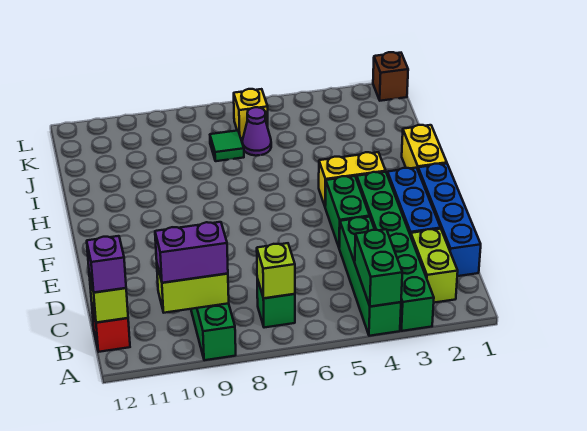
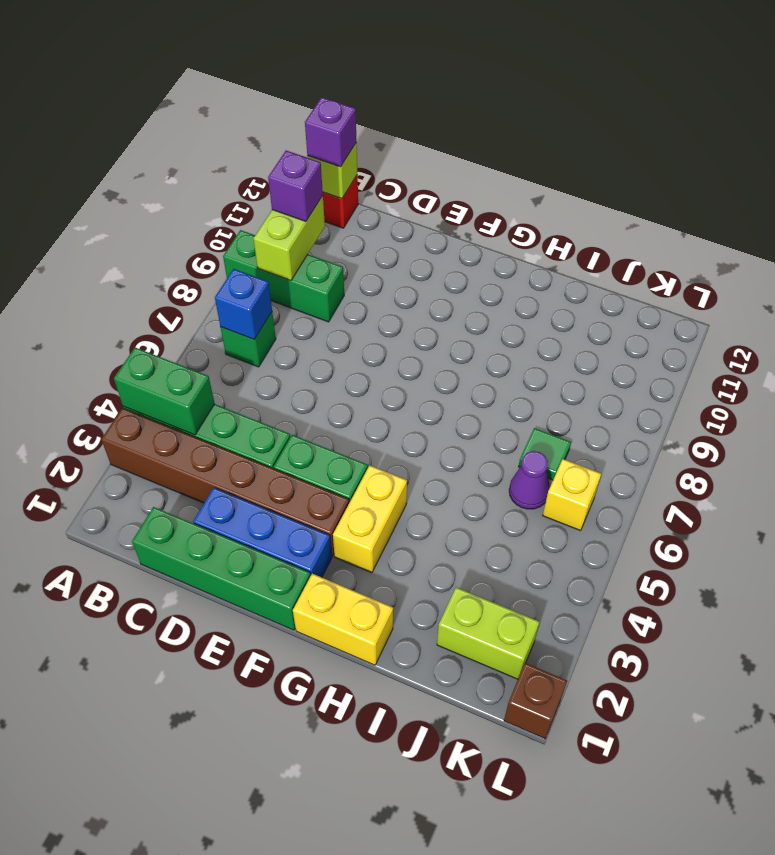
green brick A3:F3 level 1 -> brown brick A3:F3 level 1
lime brick B2:C2 level 1 -> lime brick J2:K2 level 1
lime brick B7 level 2 -> blue brick B7 level 2
purple brick B9:B10 level 3 -> purple brick B10 level 3
blue brick C1:F1 level 1 -> green brick C1:F1 level 1

